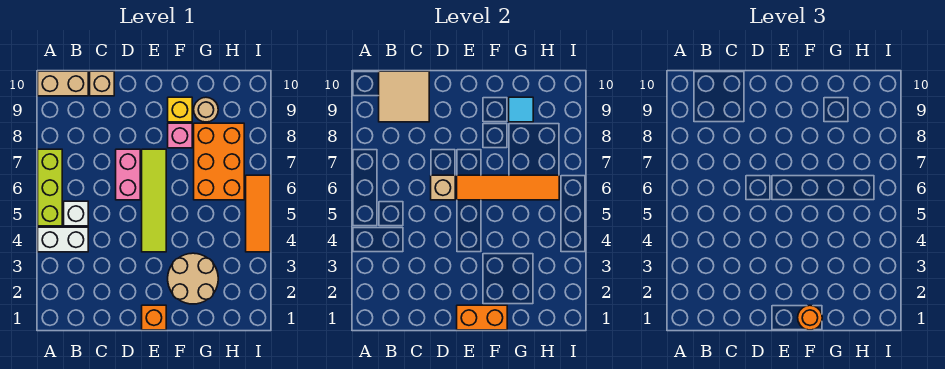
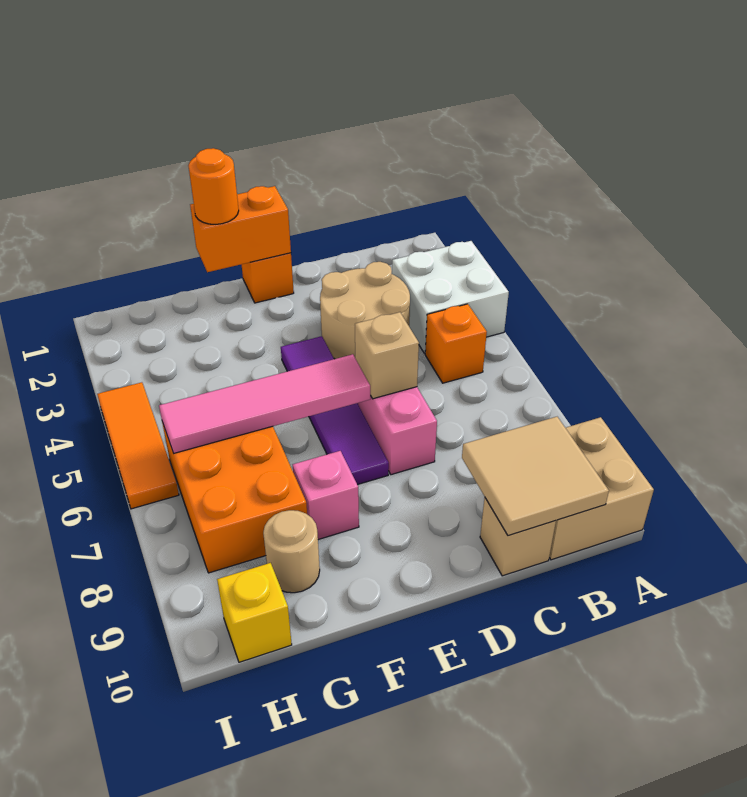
white brick A4:B4 level 1 -> white brick A3:B4 level 1
lime brick A5:A7 level 1 -> none
tan brick A10:B10 level 1 -> tan brick A9:B10 level 1
white brick B5 level 1 -> orange brick B5 level 1
lime tile E4:E7 level 1 -> purple tile E4:E7 level 1
orange tile E6:H6 level 2 -> pink tile E6:H6 level 2
tan round brick F2:G3 level 1 -> tan round brick C3:D4 level 1
yellow brick F9 level 1 -> yellow brick H10 level 1
cyan tile G9 level 2 -> none

